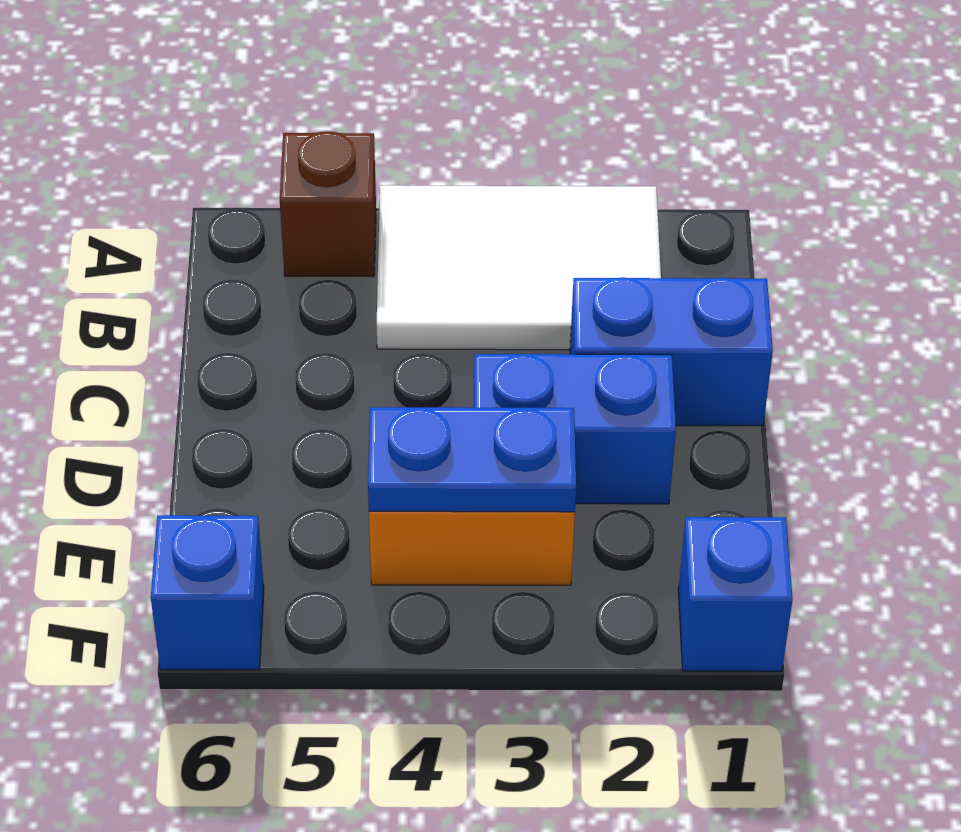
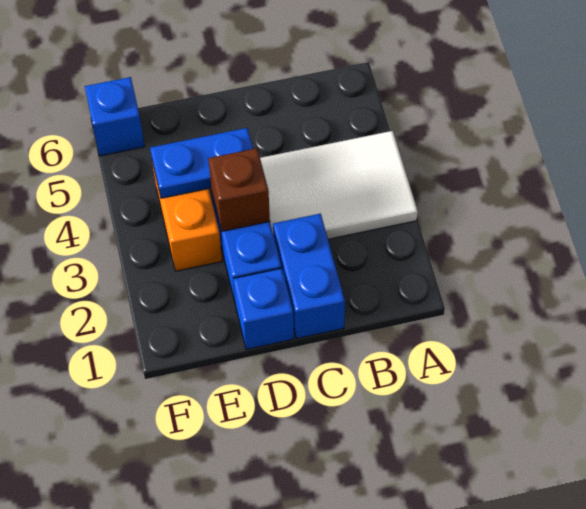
white tile A2:B4 level 1 -> white tile A3:C4 level 1
brown brick A5 level 1 -> brown brick D3 level 2
blue plate E3:E4 level 2 -> blue plate D4:E4 level 2
blue brick F1 level 1 -> blue brick D1 level 1

